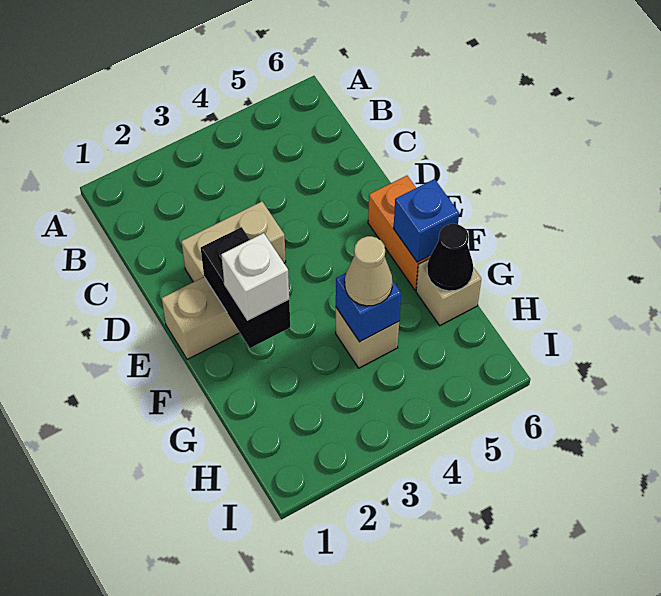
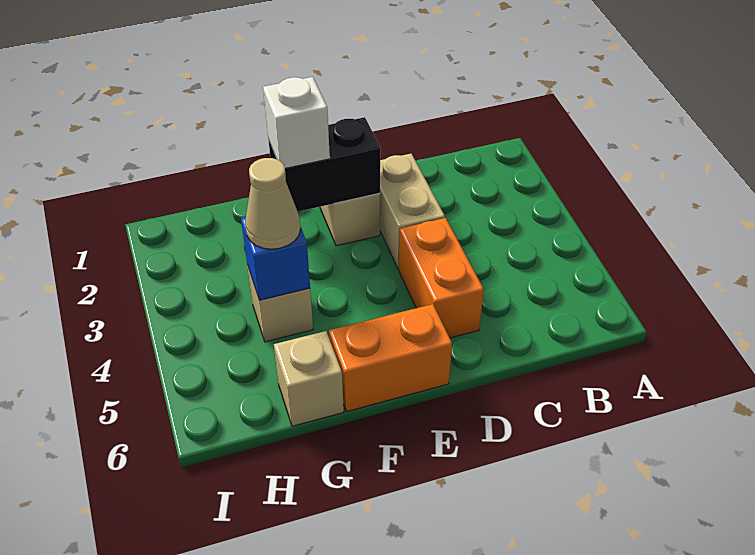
none -> orange brick D4:D5 level 1
blue brick F6 level 2 -> none
black cone G6 level 2 -> none

